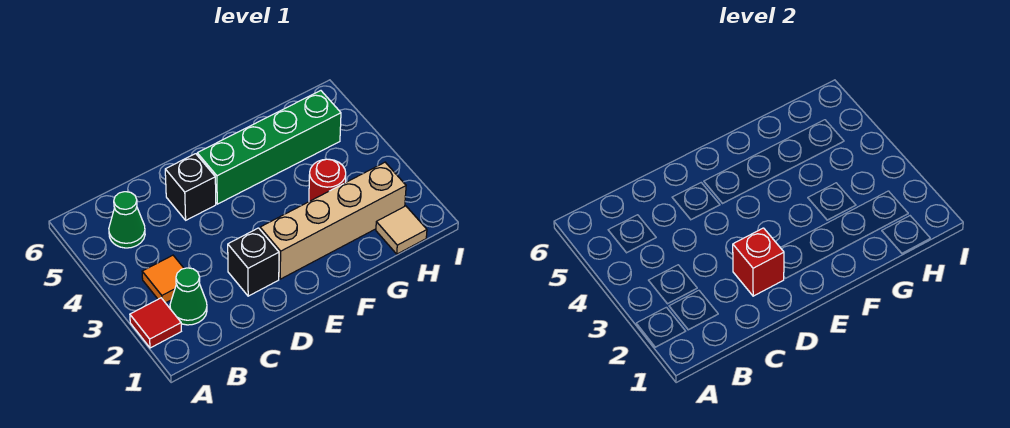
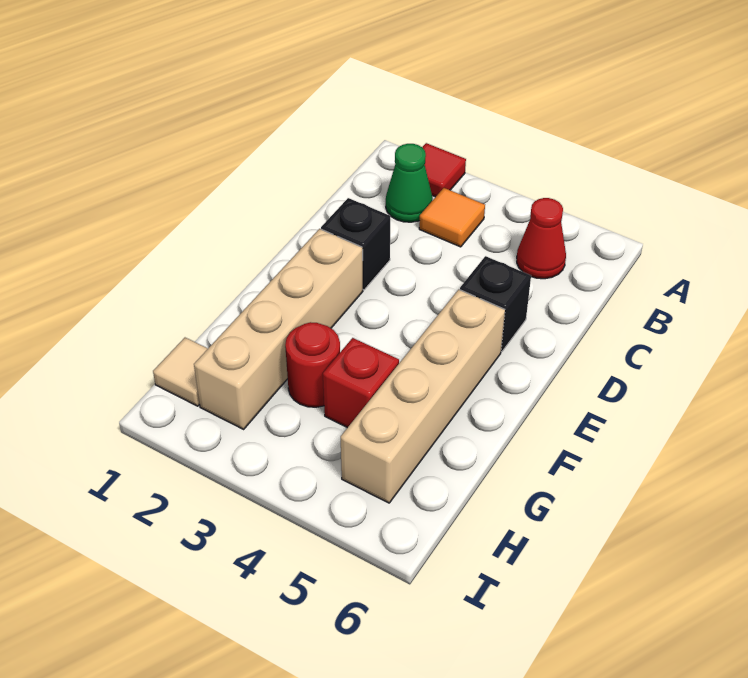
green cone B5 level 1 -> red cone B5 level 1
red brick D2 level 2 -> red brick G4 level 1
green brick E5:H5 level 1 -> tan brick E5:H5 level 1

